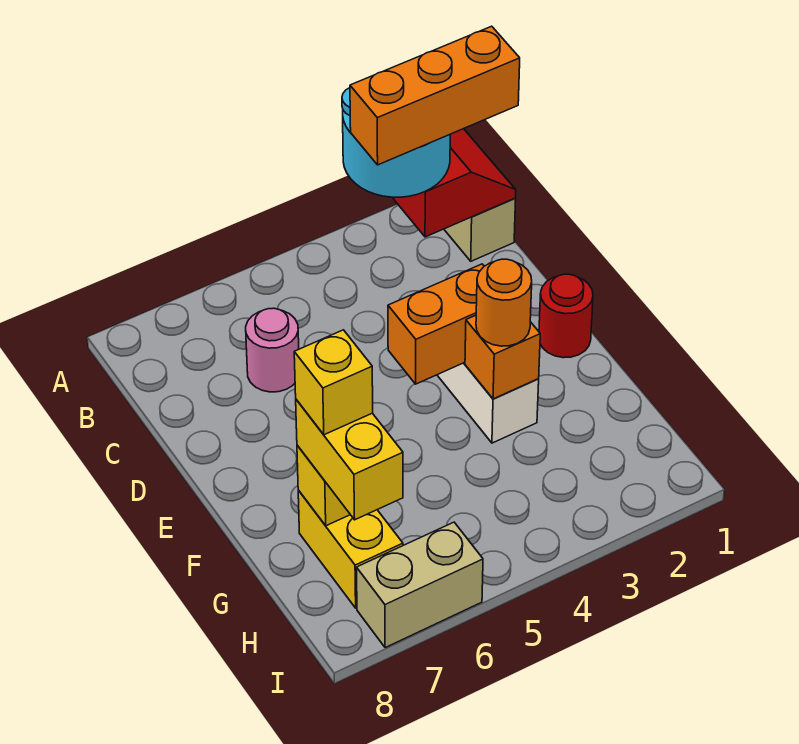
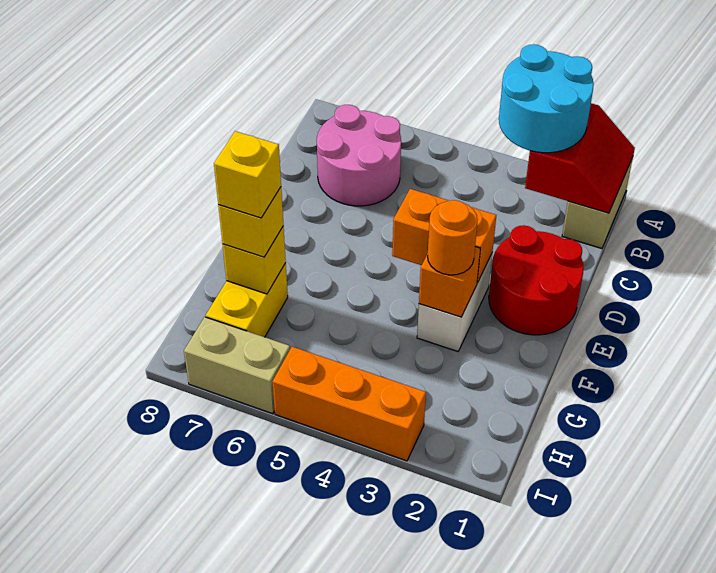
orange brick B1:B3 level 4 -> orange brick I3:I5 level 1
pink round brick C6 level 1 -> pink round brick B6:C7 level 1
red round brick E1 level 1 -> red round brick D1:E2 level 1
yellow brick G7:H7 level 3 -> yellow brick G7 level 3

